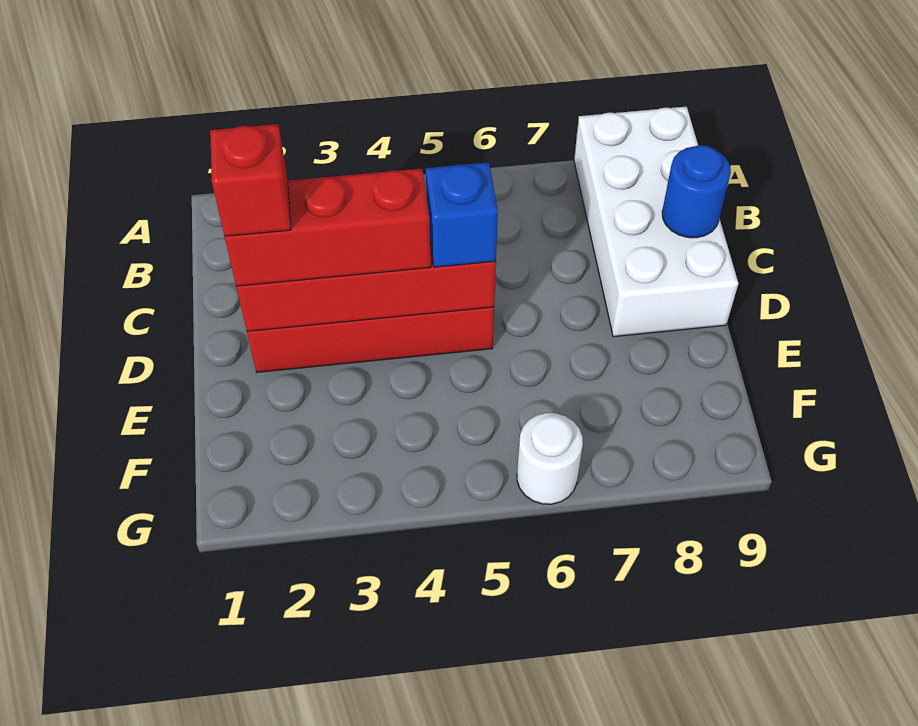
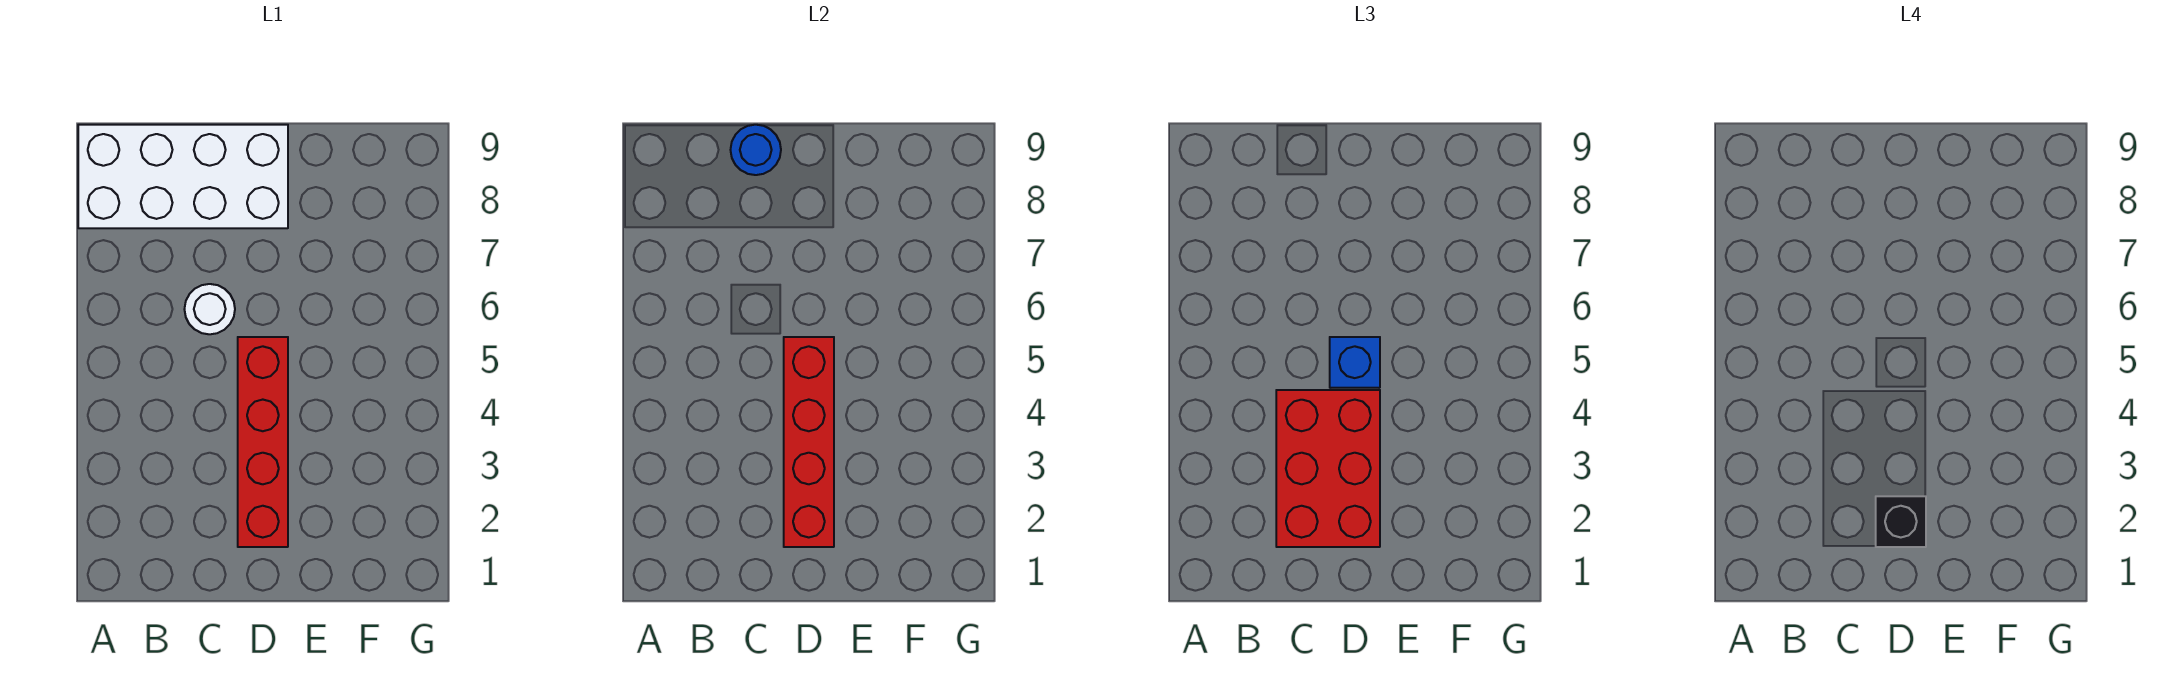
red brick D2:D4 level 3 -> red brick C2:D4 level 3
red brick D2 level 4 -> black brick D2 level 4
white round brick G6 level 1 -> white round brick C6 level 1

